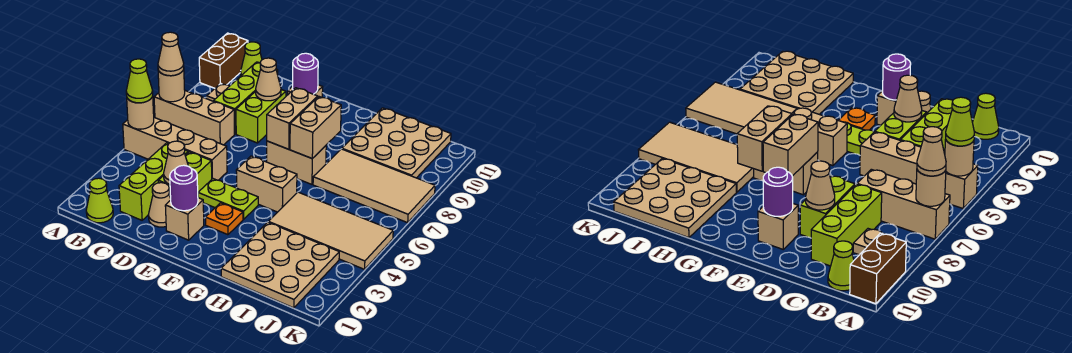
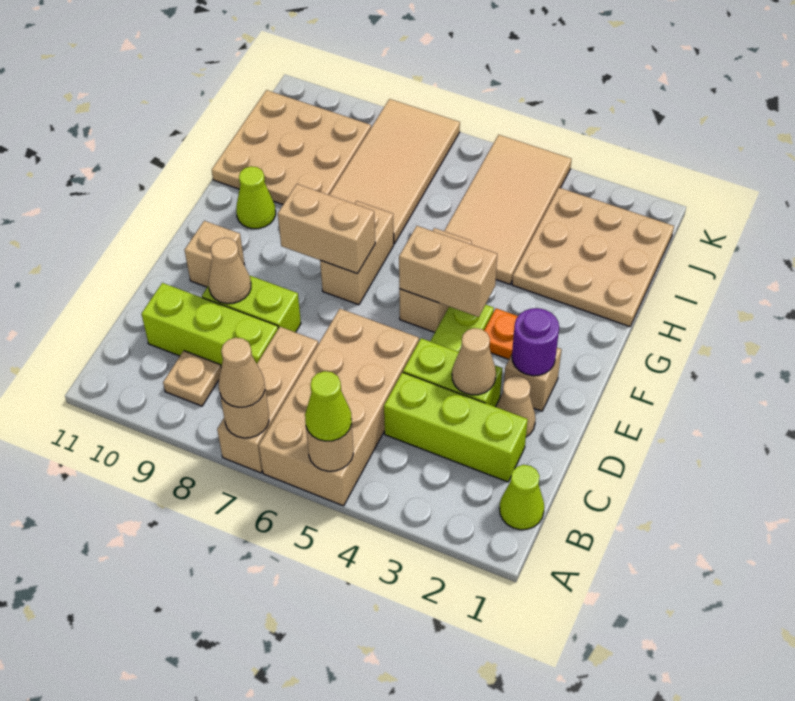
tan brick A5:D5 level 1 -> tan brick A5:D6 level 1
brown brick A10:A11 level 1 -> none
lime cone B11 level 1 -> lime cone G10 level 1
purple round brick E10 level 2 -> none
tan brick G7:G8 level 2 -> tan brick F4:F5 level 2

